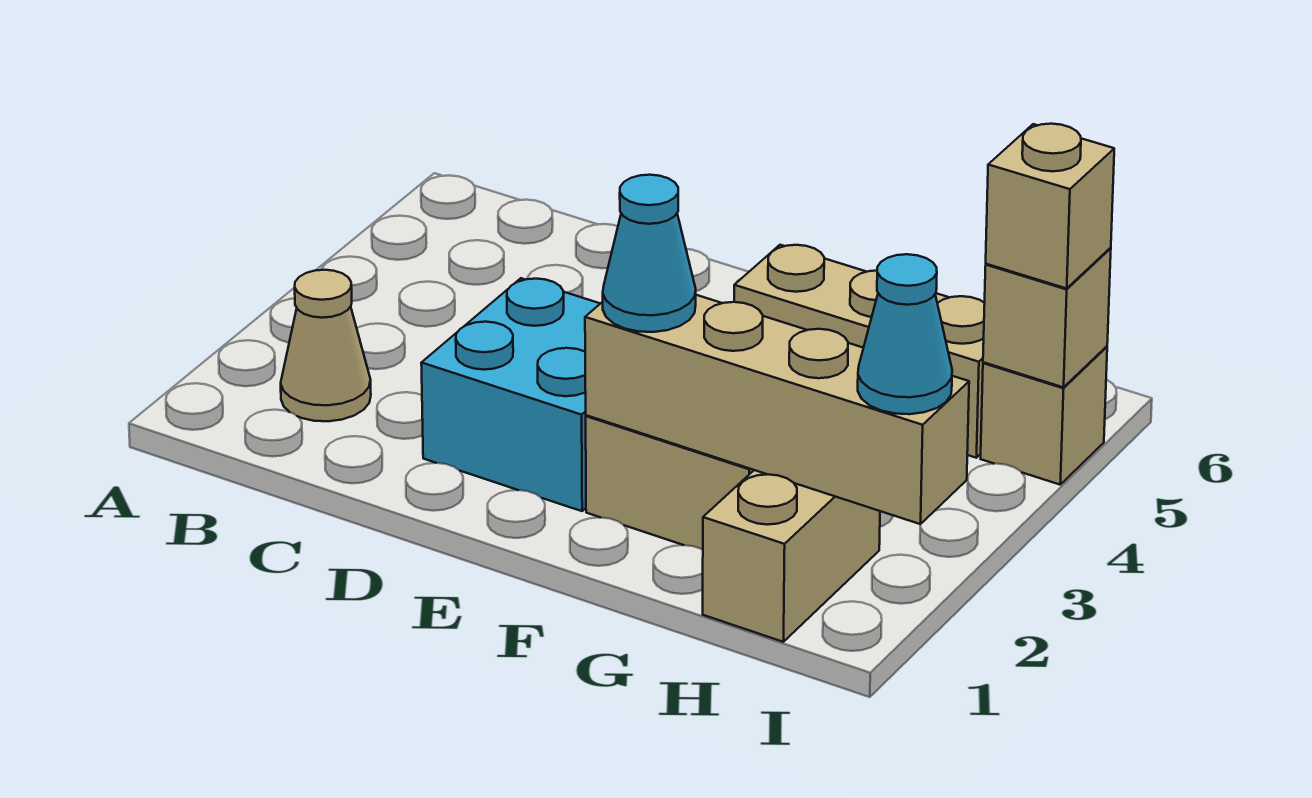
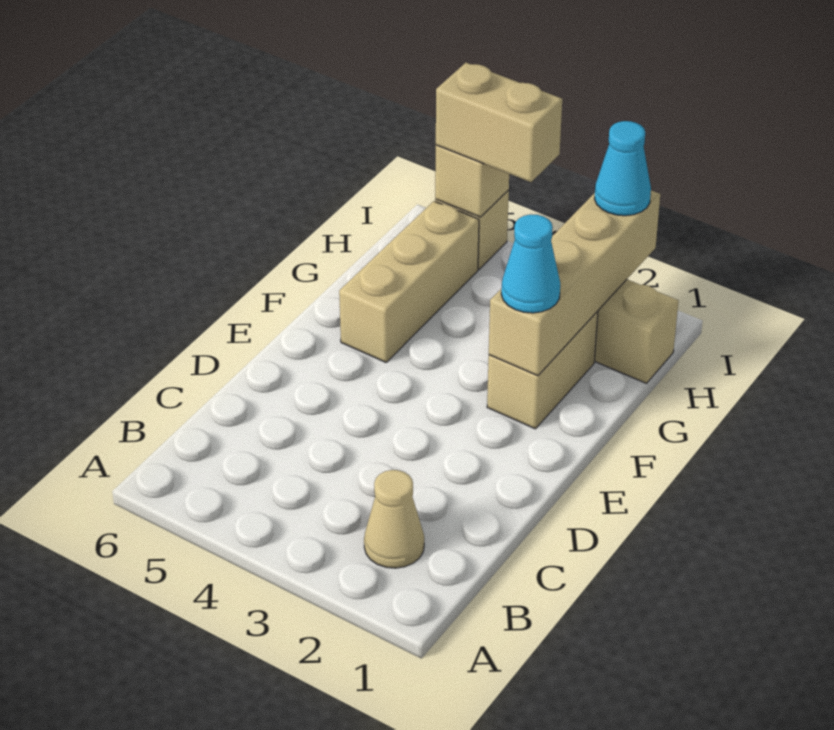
cyan brick D2:E3 level 1 -> none
tan brick I5 level 3 -> tan brick I4:I5 level 3

